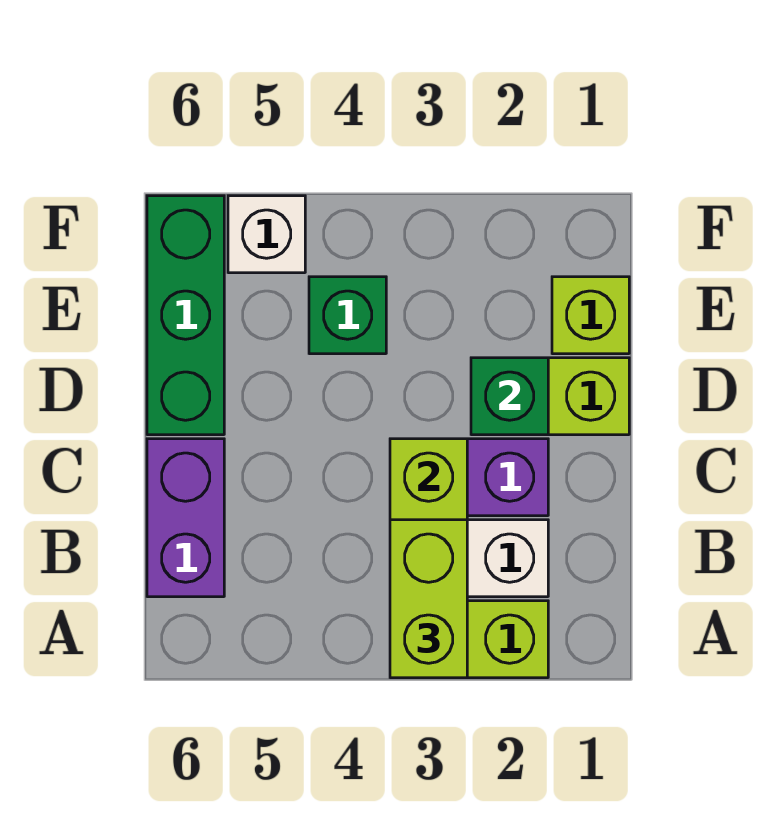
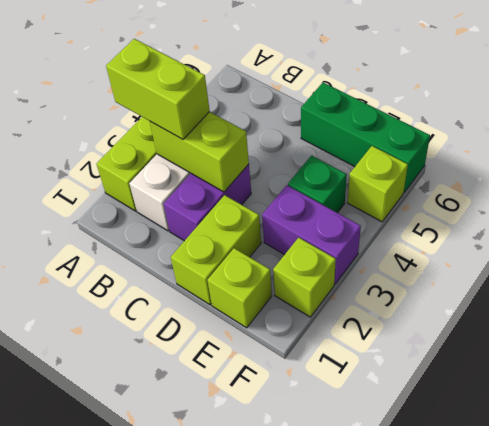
purple brick B6:C6 level 1 -> purple brick E3:F3 level 1
green brick D2 level 2 -> none
none -> lime brick F2 level 1
white brick F5 level 1 -> lime brick F5 level 1

